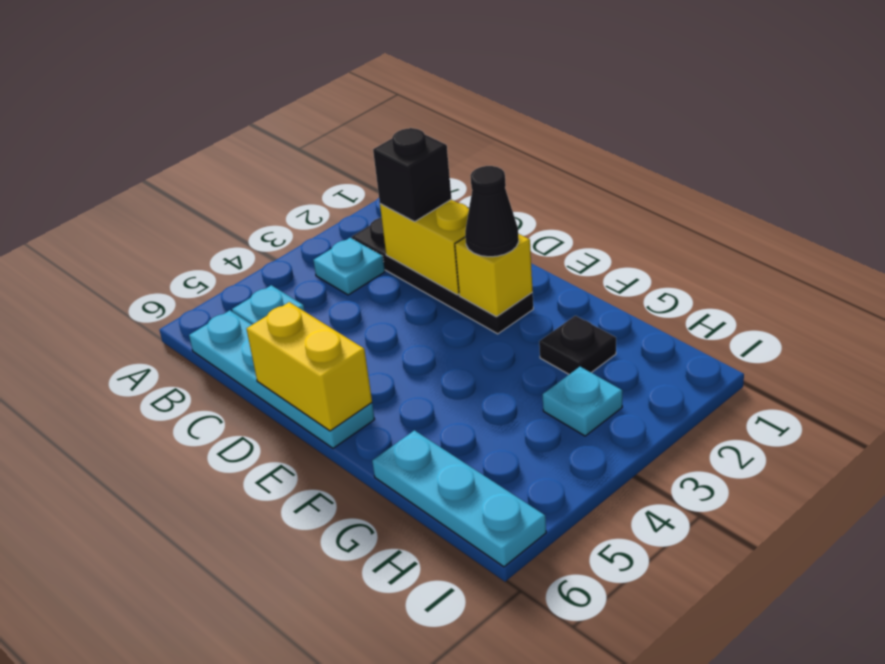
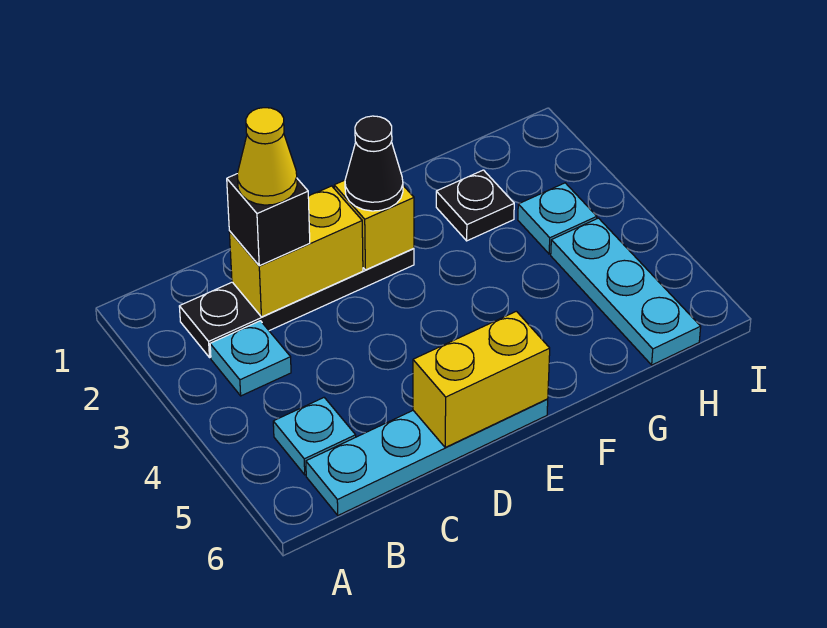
none -> yellow cone C2 level 4
cyan plate G6:I6 level 1 -> cyan plate H4:H6 level 1

